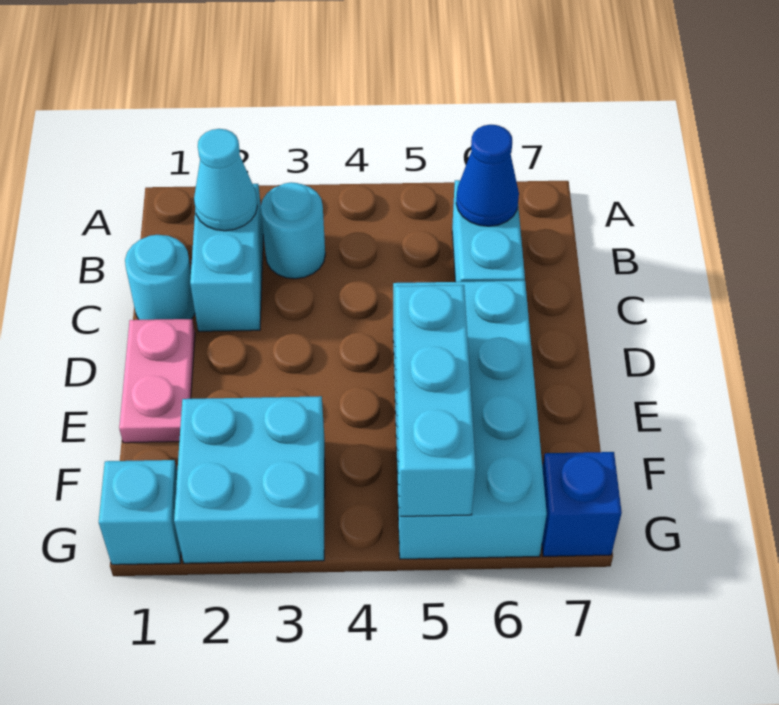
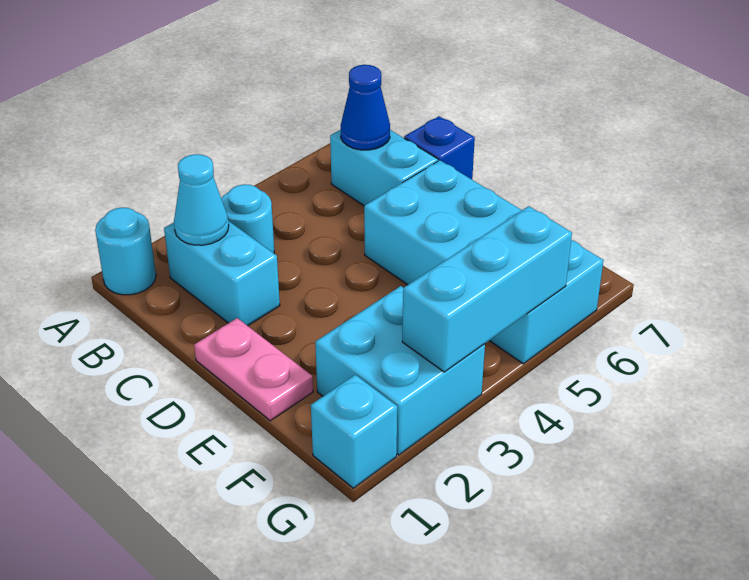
cyan round brick C1 level 1 -> cyan round brick A1 level 1
cyan brick E5:G5 level 2 -> cyan brick G3:G5 level 2
blue brick G7 level 1 -> blue brick C7 level 1

